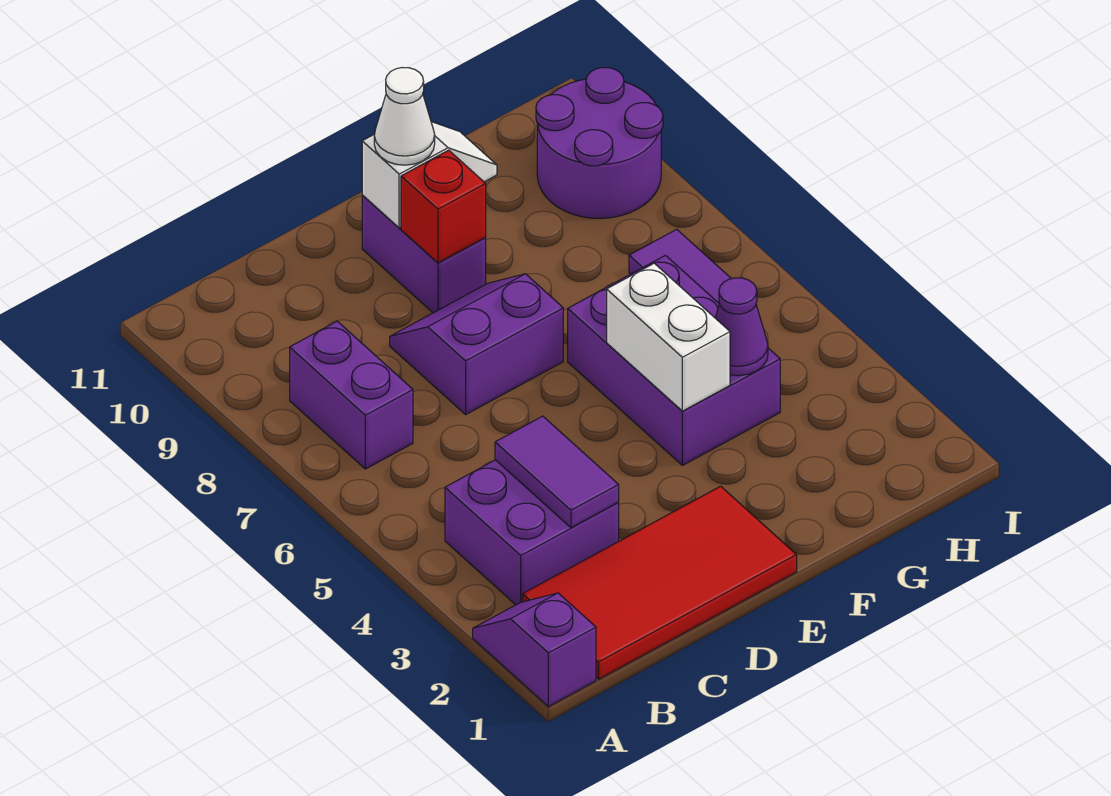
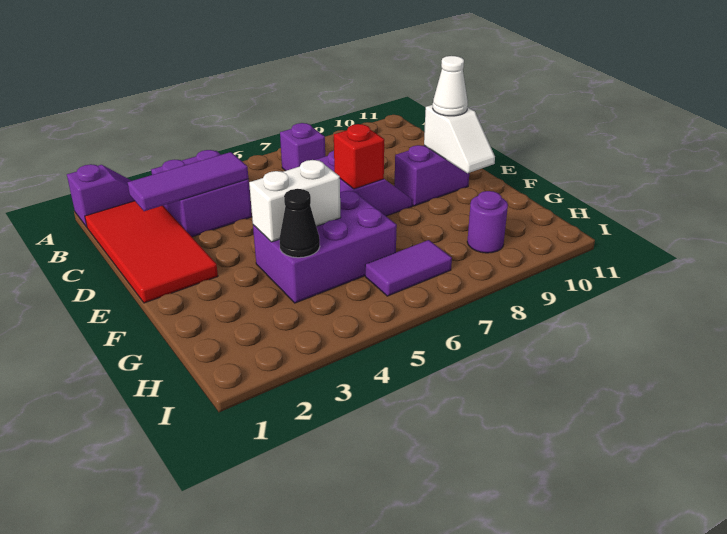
purple brick B7:B8 level 1 -> purple brick B7 level 1
purple tile C3:C4 level 2 -> purple tile C2:C4 level 2
red brick E9 level 2 -> red brick E7 level 2
purple cone G4 level 2 -> black cone G4 level 2
purple round brick H9:I10 level 1 -> purple round brick H9 level 1

